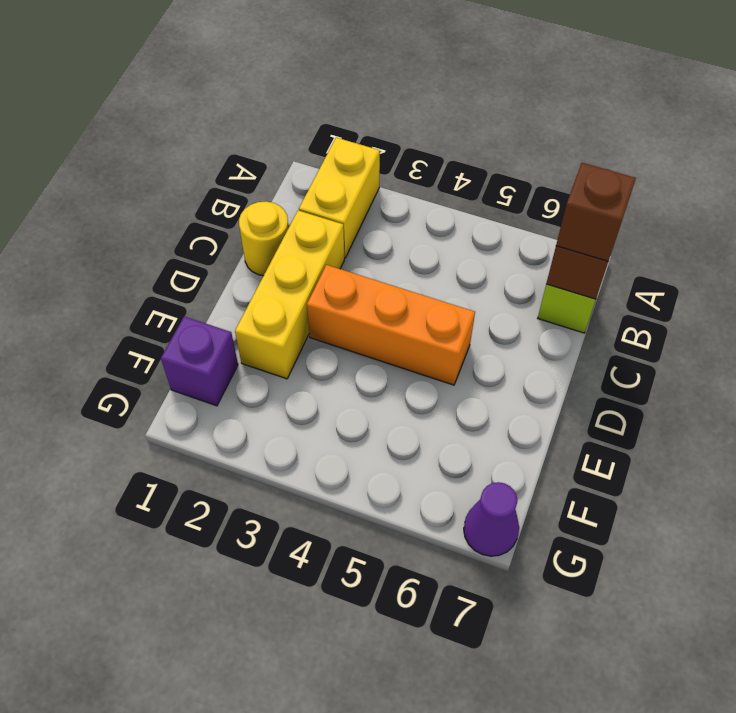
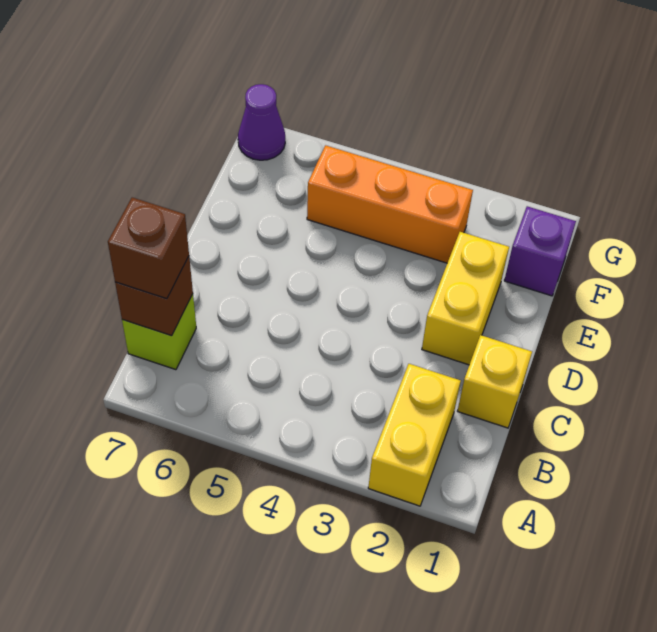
yellow round brick C1 level 1 -> yellow brick C1 level 1
yellow brick C2:E2 level 1 -> yellow brick D2:E2 level 1
orange brick D3:D5 level 1 -> orange brick F3:F5 level 1

